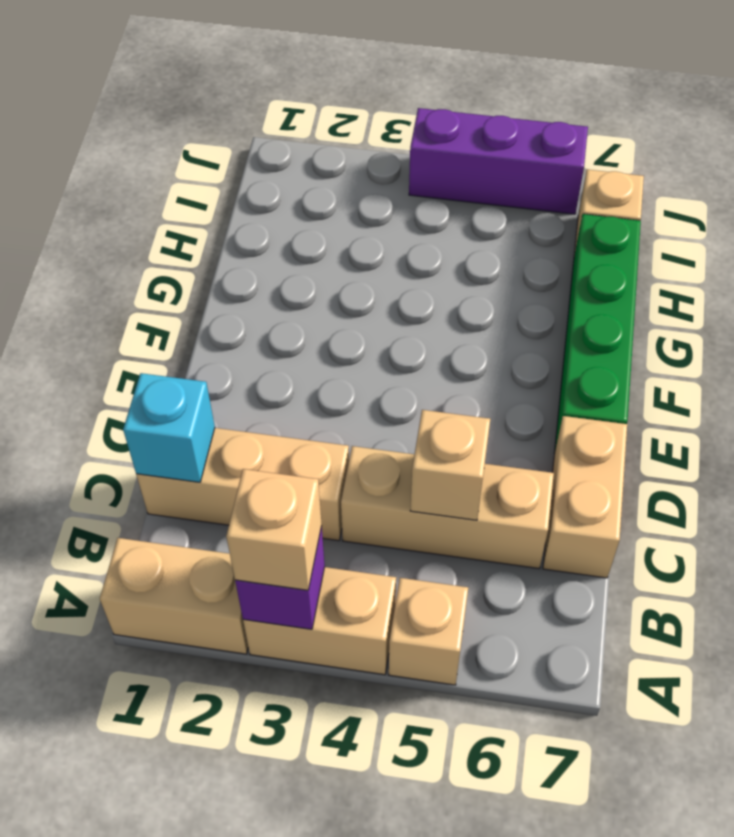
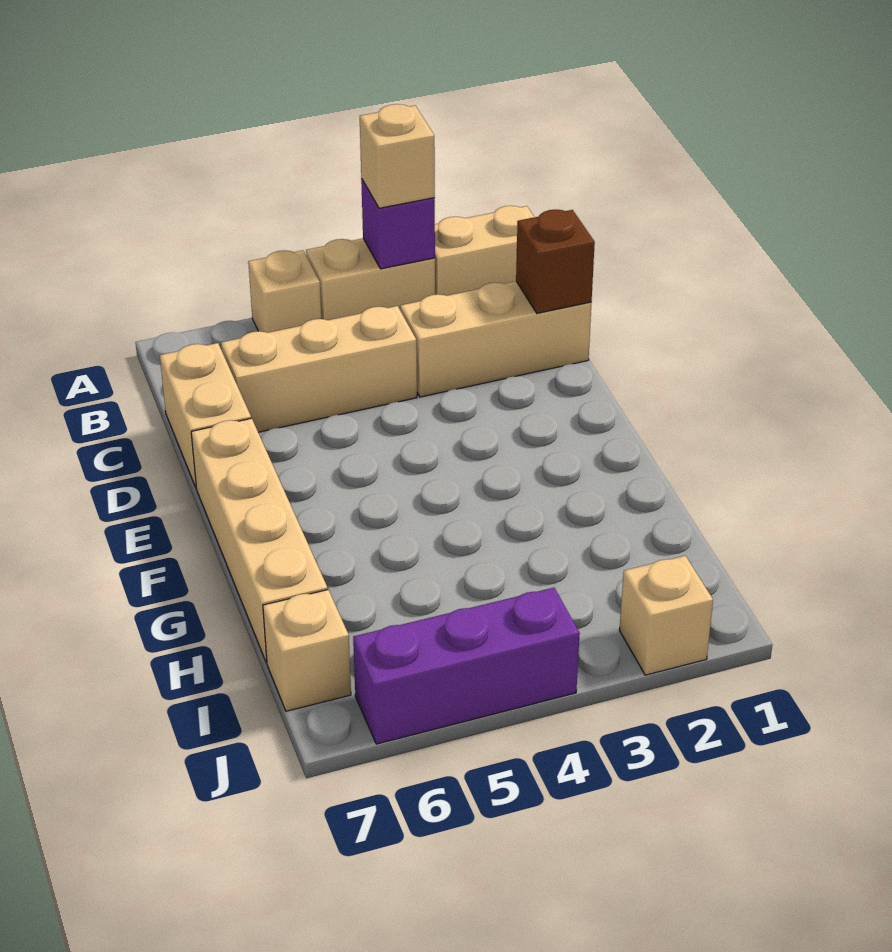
cyan brick C1 level 2 -> brown brick C1 level 2
tan brick C5 level 2 -> tan brick J2 level 1
green brick E7:H7 level 1 -> tan brick E7:H7 level 1

